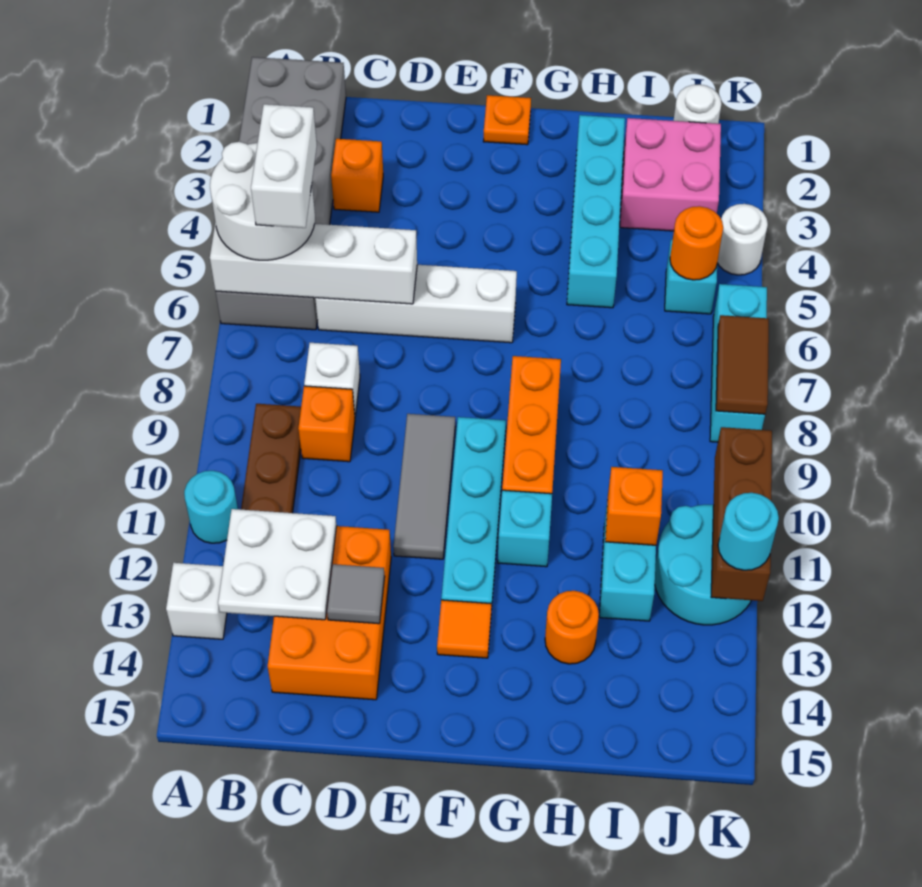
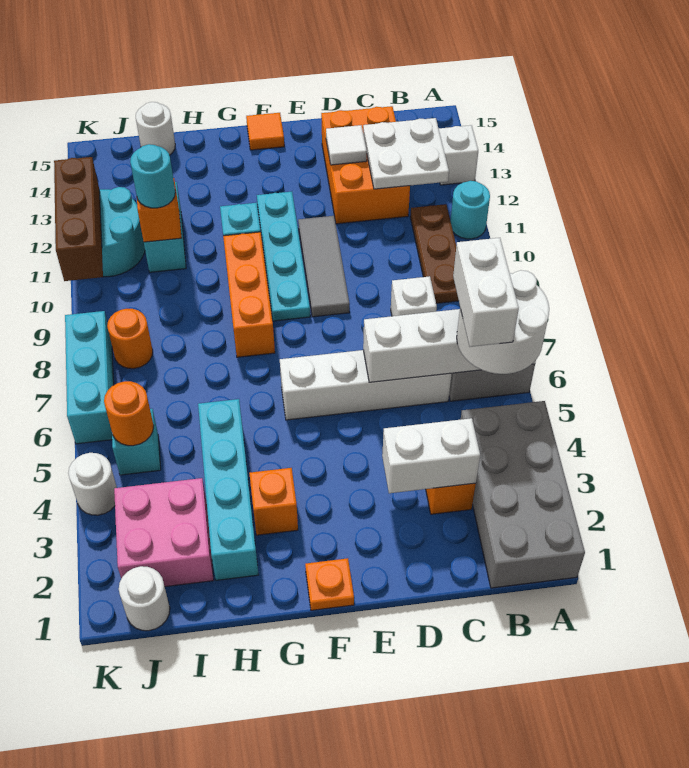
none -> white brick C3:D3 level 2
orange brick C9 level 1 -> orange brick G3 level 1
grey tile D13 level 2 -> white tile D13 level 2
orange tile F13 level 1 -> orange tile F15 level 1
orange round brick H13 level 1 -> orange round brick J8 level 1
none -> white round brick I15 level 1
brown tile K7:K8 level 2 -> none
cyan round brick K12 level 3 -> cyan round brick I11 level 3

